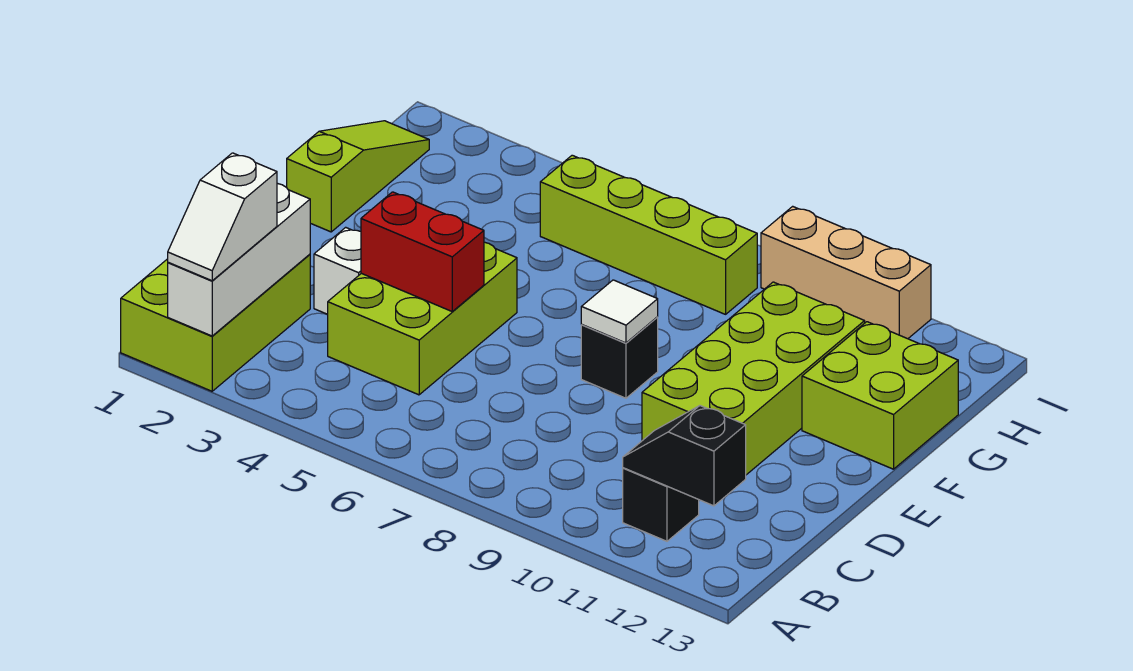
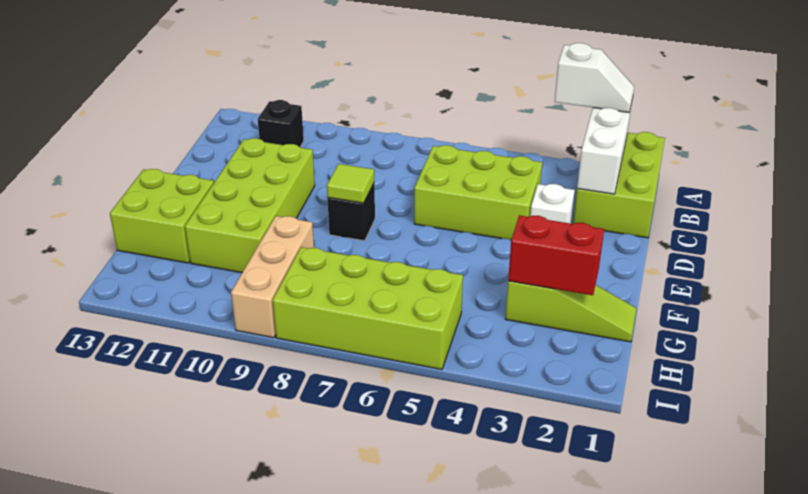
white slope A2:B2 level 3 top B -> white slope A2:A3 level 3 top 3
black slope B11:B12 level 2 top 12 -> none
lime brick C4:E5 level 1 -> lime brick C4:D6 level 1
red brick D4:D5 level 2 -> red brick G2:G3 level 2
white tile E8 level 2 -> lime tile E8 level 2
lime slope F1:H1 level 1 top F -> lime slope G1:G3 level 1 top 3
lime brick H5:H8 level 1 -> lime brick H5:I8 level 1
tan brick I9:I11 level 1 -> tan brick G9:I9 level 1

